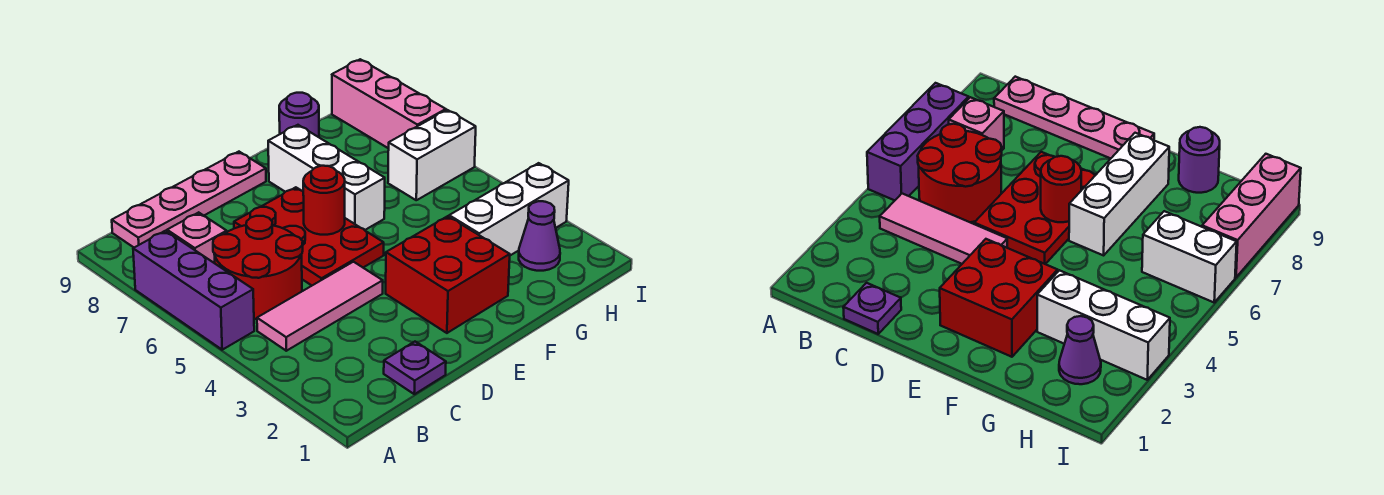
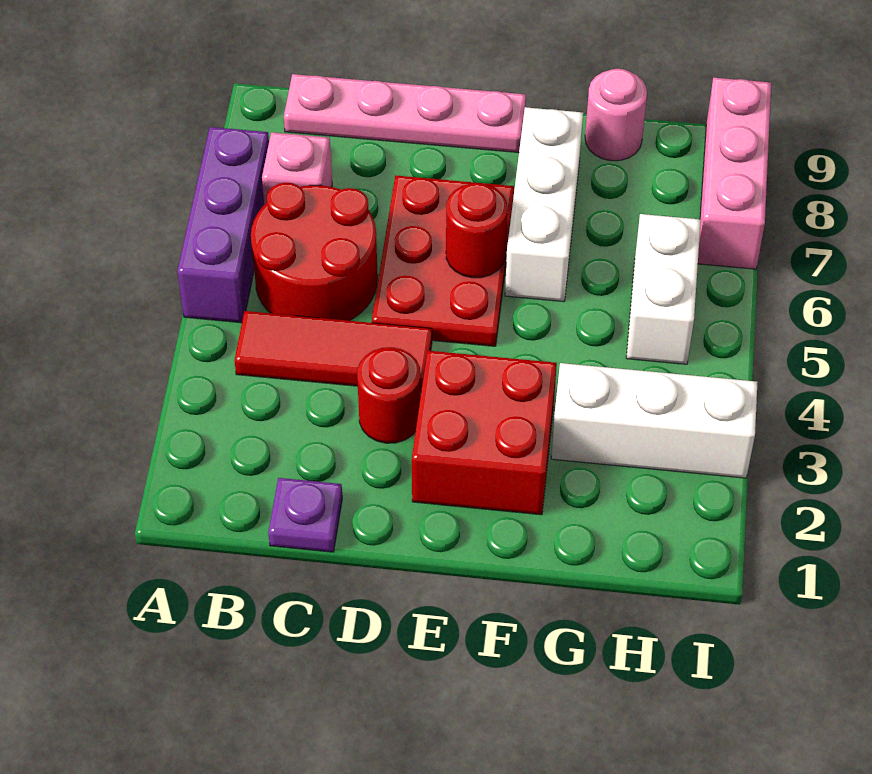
pink tile B4:D4 level 1 -> red tile B4:D4 level 1
none -> red round brick D3 level 1
purple round brick G9 level 1 -> pink round brick G9 level 1
purple cone H2 level 1 -> none
white brick H6:I6 level 1 -> white brick H5:H6 level 1

